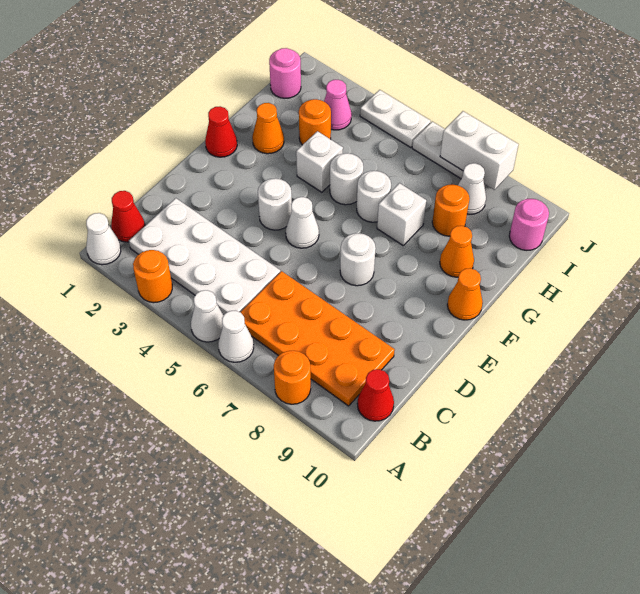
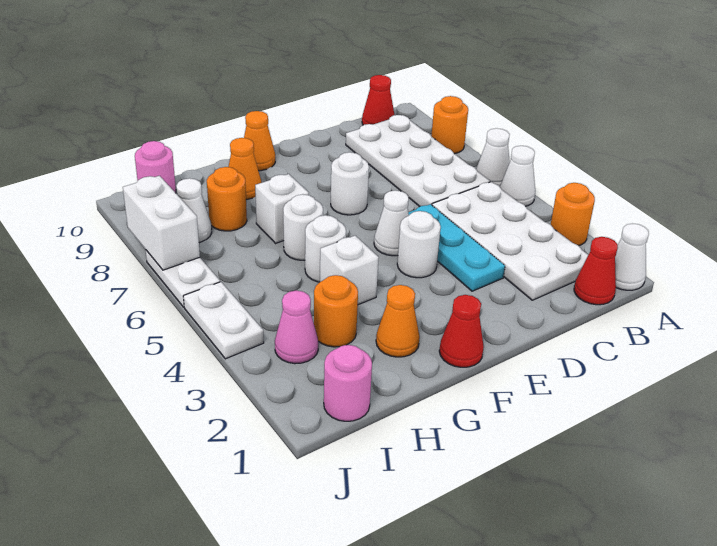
orange plate B6:C9 level 1 -> white plate B6:C9 level 1
none -> cyan plate D3:D5 level 1

